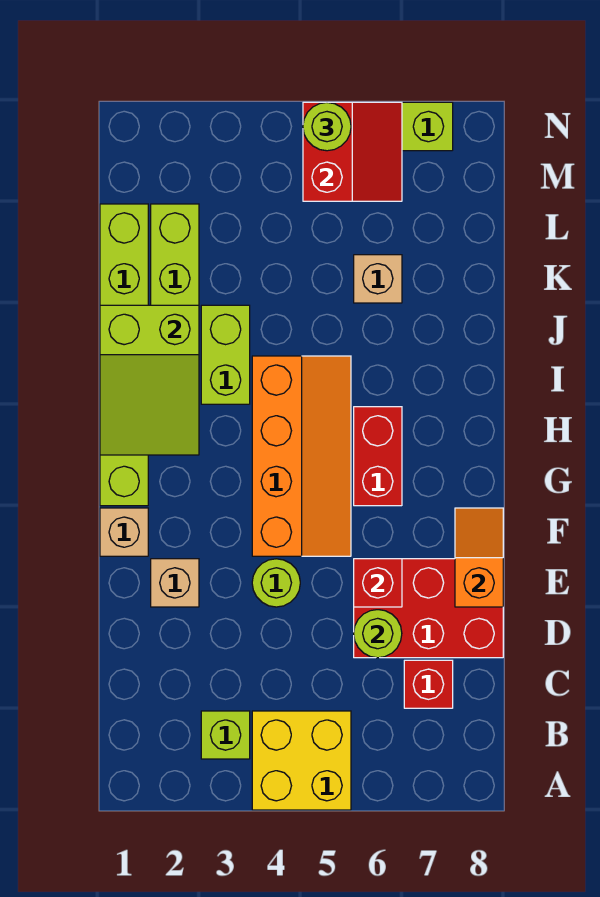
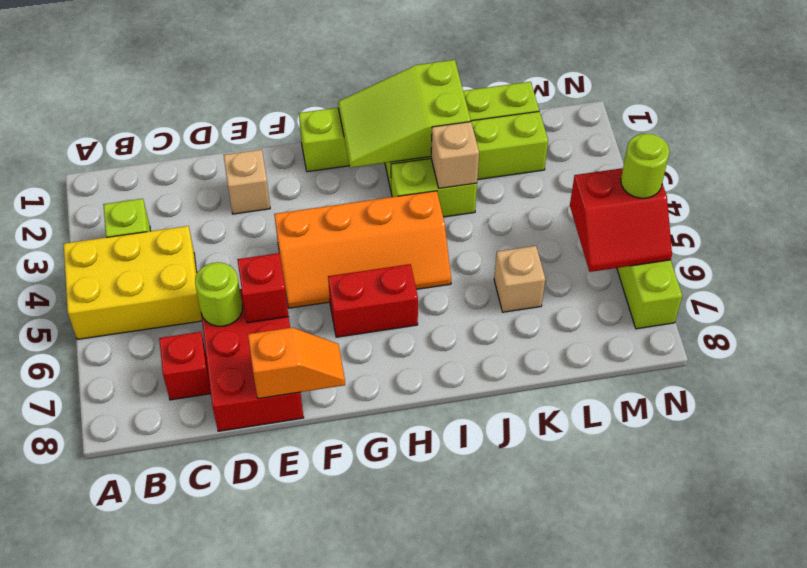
yellow brick A4:B5 level 1 -> yellow brick A4:C5 level 1
lime round brick E4 level 1 -> none
tan brick F1 level 1 -> tan brick J3 level 2

